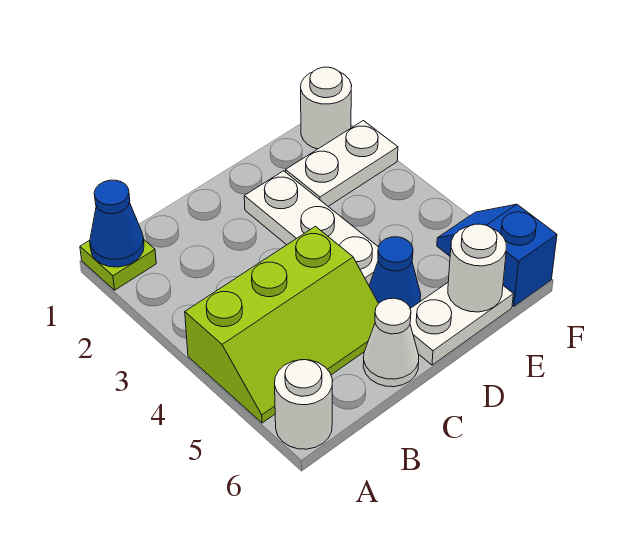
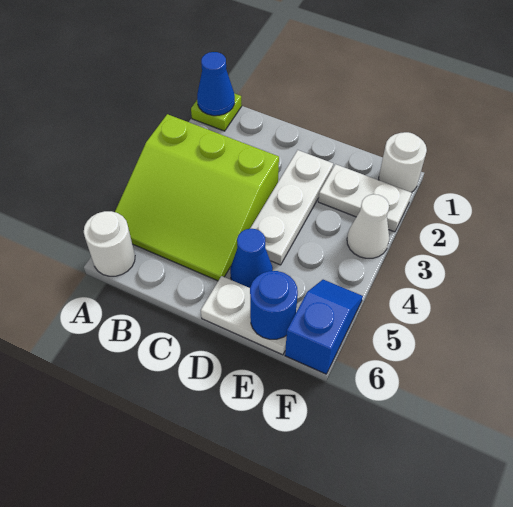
lime slope A4:C5 level 1 top 4 -> lime slope A3:C5 level 1 top 3
white cone C6 level 1 -> white cone F3 level 1
white round brick E6 level 2 -> blue round brick E6 level 2

